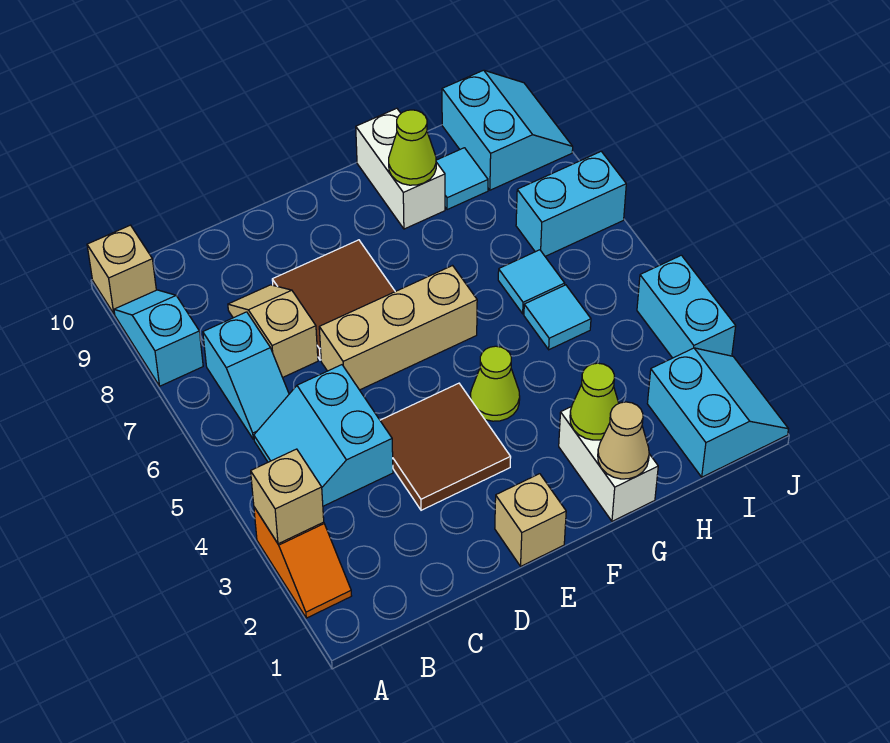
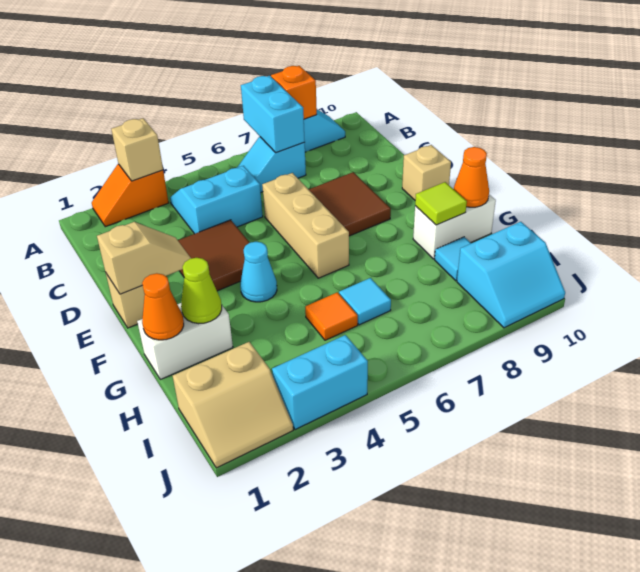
none -> orange brick A8 level 2
tan brick A10 level 1 -> tan brick E10 level 1
tan slope C7:C8 level 1 top 7 -> tan slope E1:E2 level 2 top 1
lime cone F4 level 1 -> cyan cone F4 level 1
tan cone G1 level 2 -> orange cone G1 level 2
lime cone G9 level 2 -> lime tile G9 level 2
none -> orange cone G10 level 2
cyan tile H5 level 1 -> orange tile H5 level 1
cyan slope I1:J2 level 1 top I -> tan slope I1:J2 level 1 top I
cyan brick I7:J7 level 1 -> cyan brick A7:B7 level 2

